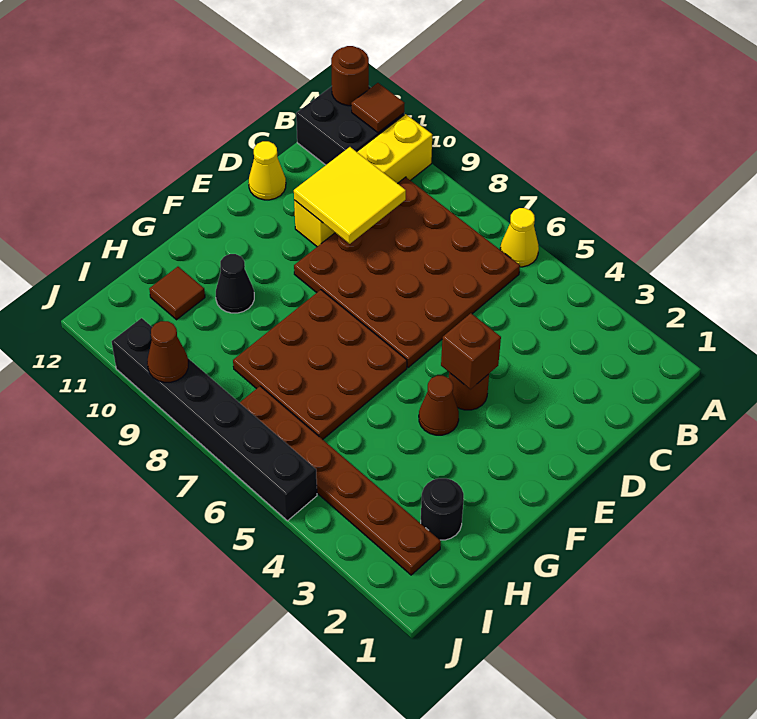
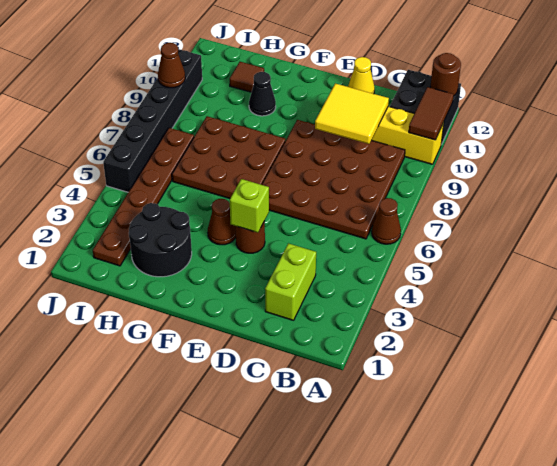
yellow cone A6 level 1 -> brown cone A6 level 1
brown tile A11 level 2 -> brown tile A10:A11 level 2
none -> lime brick C2:C3 level 1
brown brick E4 level 2 -> lime brick E4 level 2
black round brick H2 level 1 -> black round brick G2:H3 level 1

